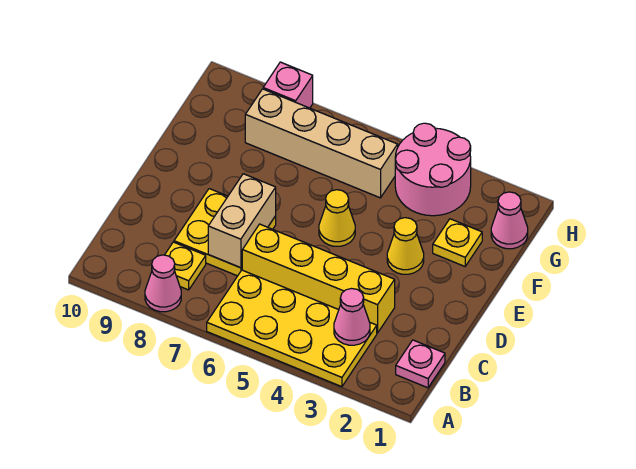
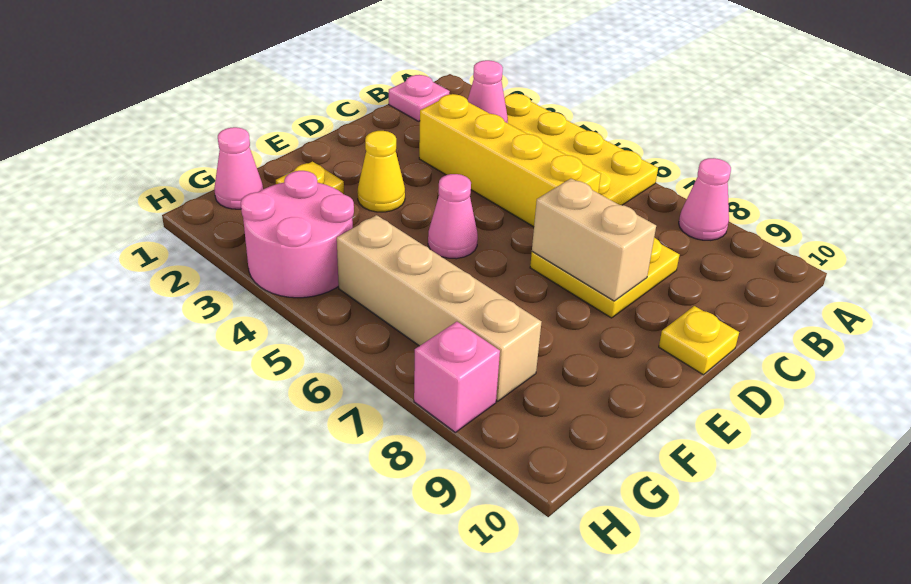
yellow plate B8 level 1 -> yellow plate D10 level 1
tan brick C7:D7 level 2 -> tan brick D7:D8 level 2
yellow cone E5 level 1 -> pink cone E5 level 1

